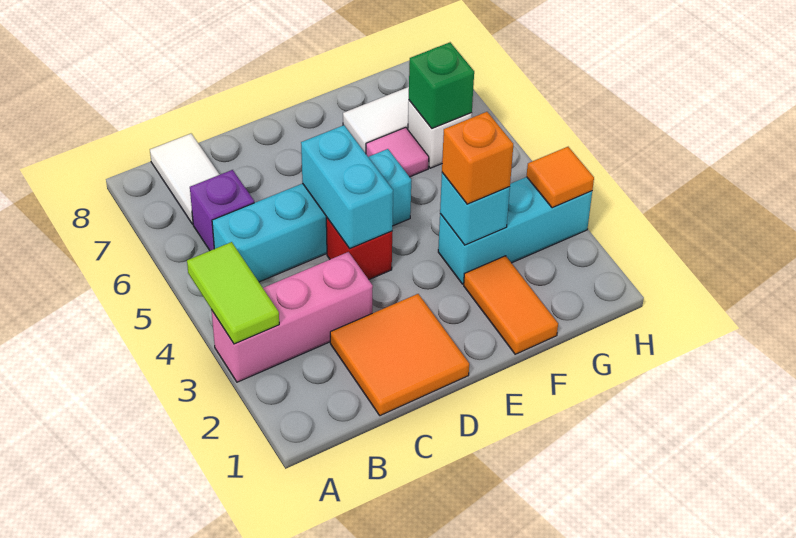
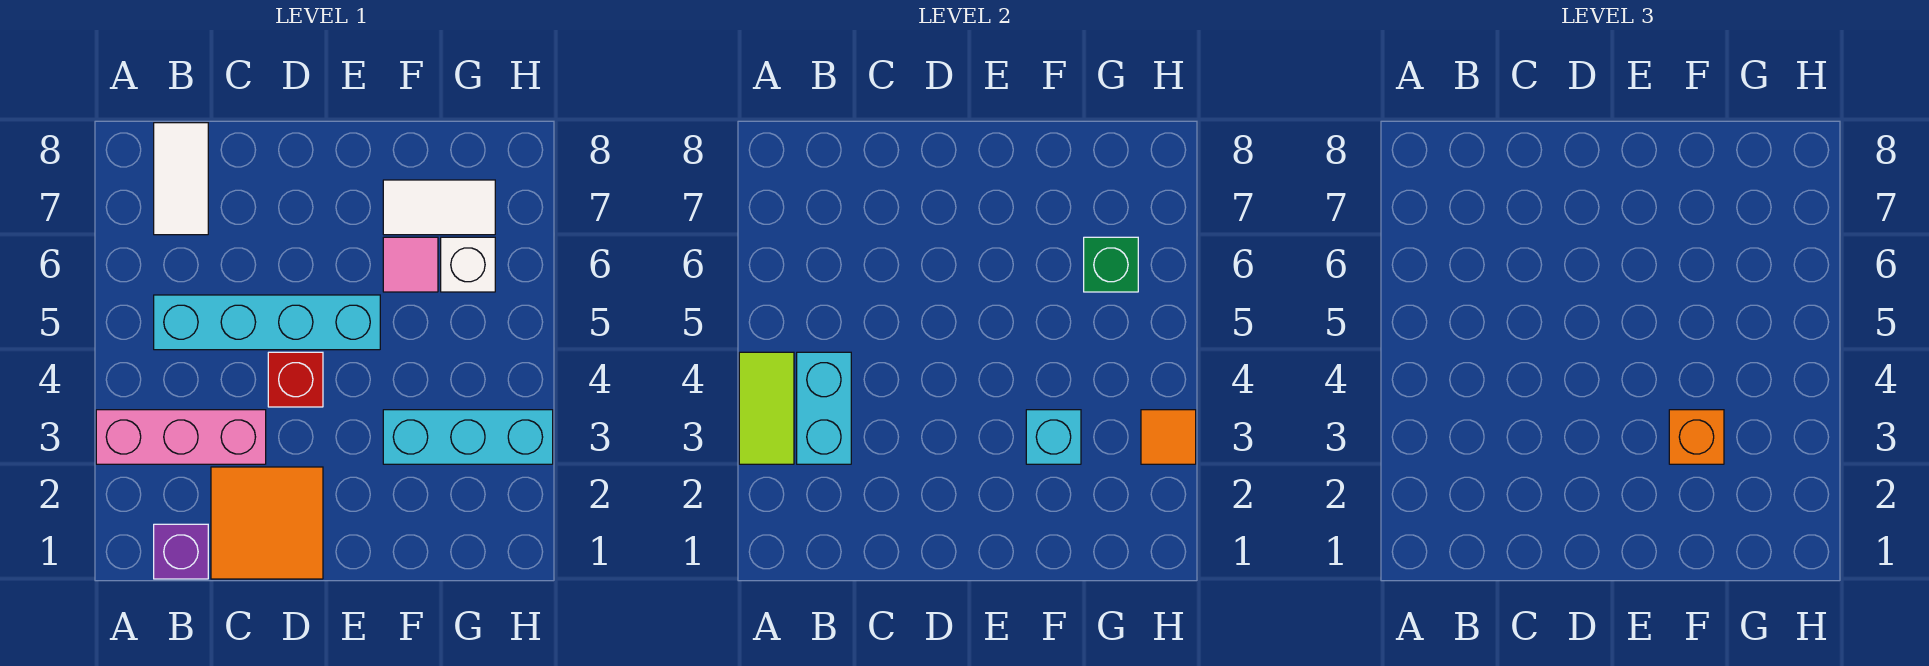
purple brick B6 level 1 -> purple brick B1 level 1
cyan brick D4:D5 level 2 -> cyan brick B3:B4 level 2
orange tile F1:F2 level 1 -> none

